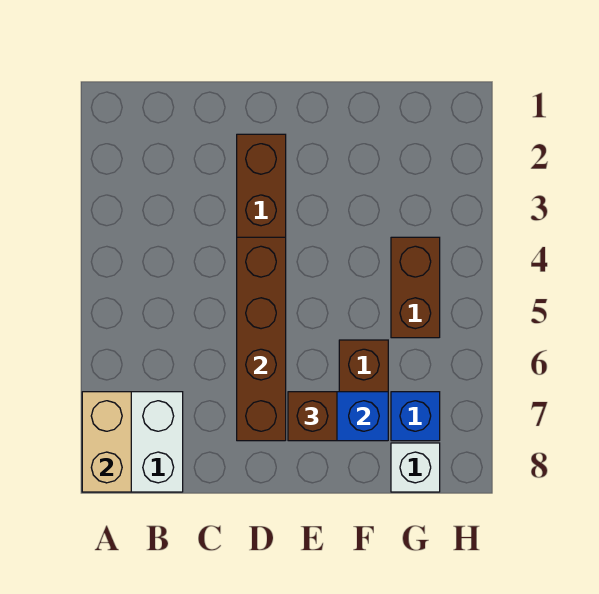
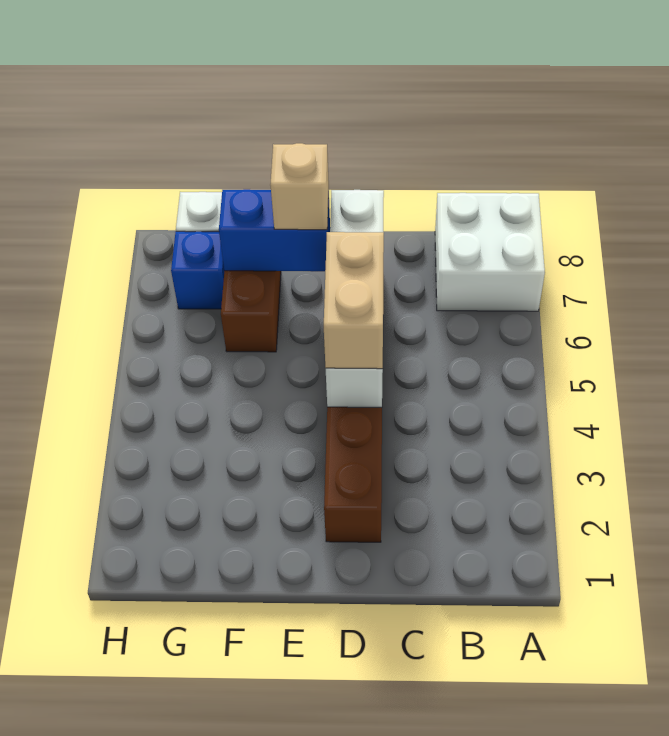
tan brick A7:A8 level 2 -> tan brick D4:D5 level 3
brown brick D4:D7 level 2 -> white brick D4:D7 level 2
brown brick E7 level 3 -> tan brick E7 level 3
brown brick G4:G5 level 1 -> none

